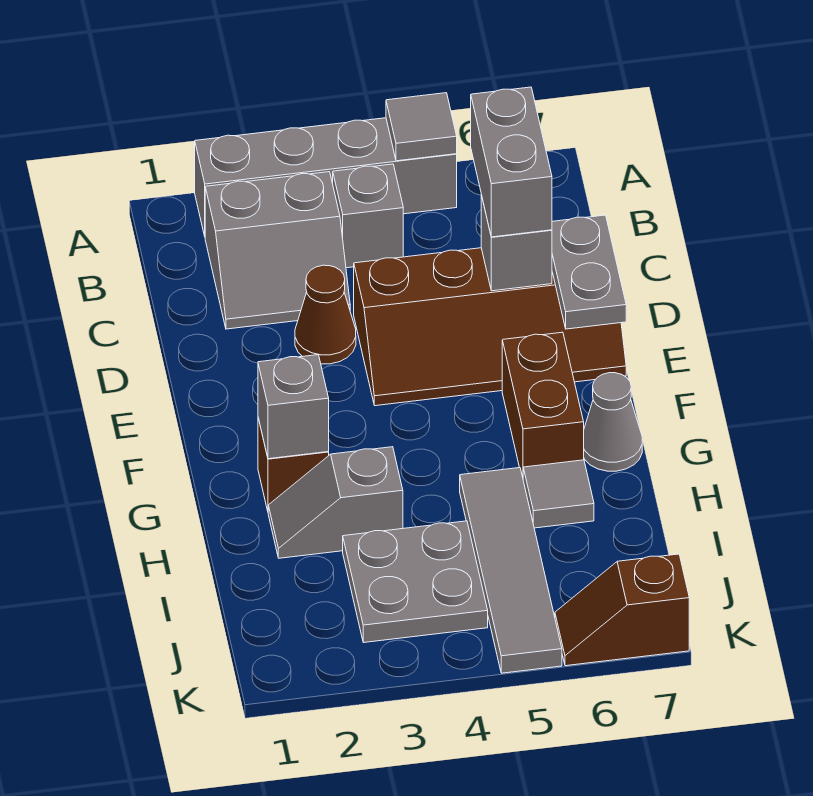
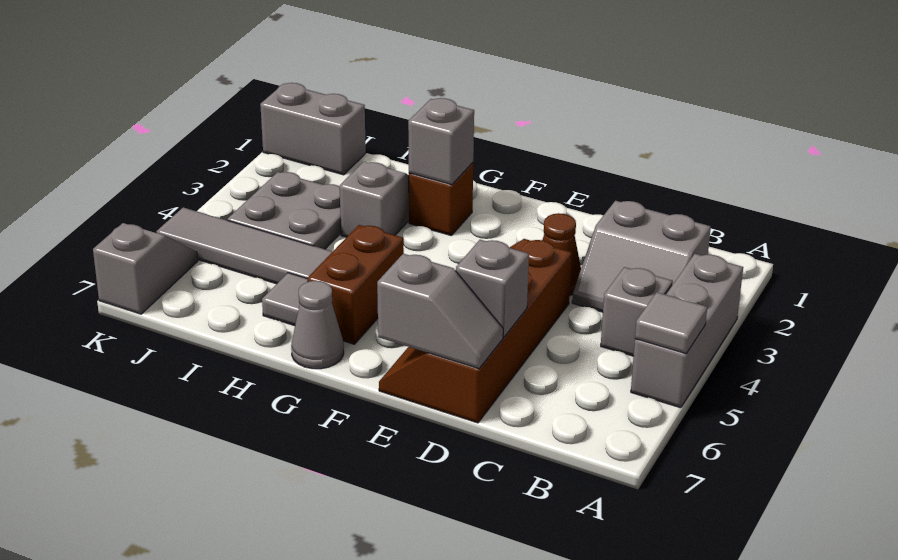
grey brick A2:A5 level 1 -> grey brick A3:A5 level 1
grey slope B2:C3 level 1 top B -> grey slope B2:C3 level 1 top 2
grey brick C6:D6 level 3 -> grey brick J1:K1 level 1
grey plate D7:E7 level 2 -> grey slope D7:E7 level 2 top E
brown brick F6:G6 level 1 -> brown brick G5:G6 level 1
brown slope K6:K7 level 1 top 7 -> grey slope K6:K7 level 1 top 7

